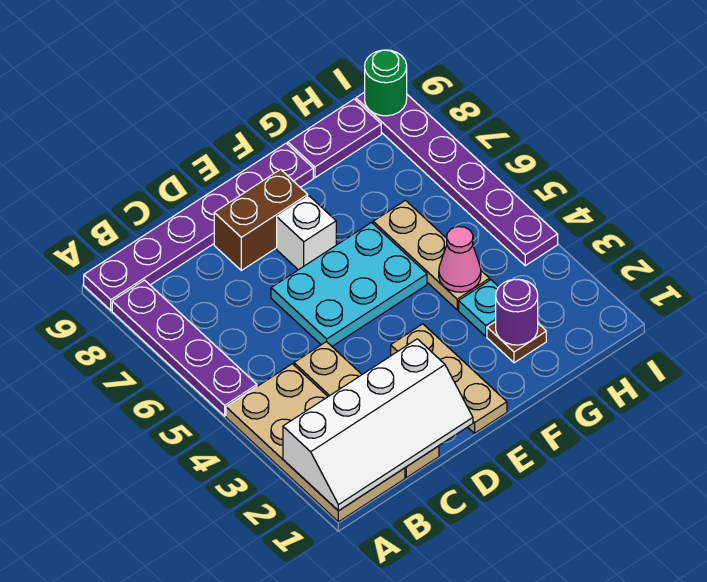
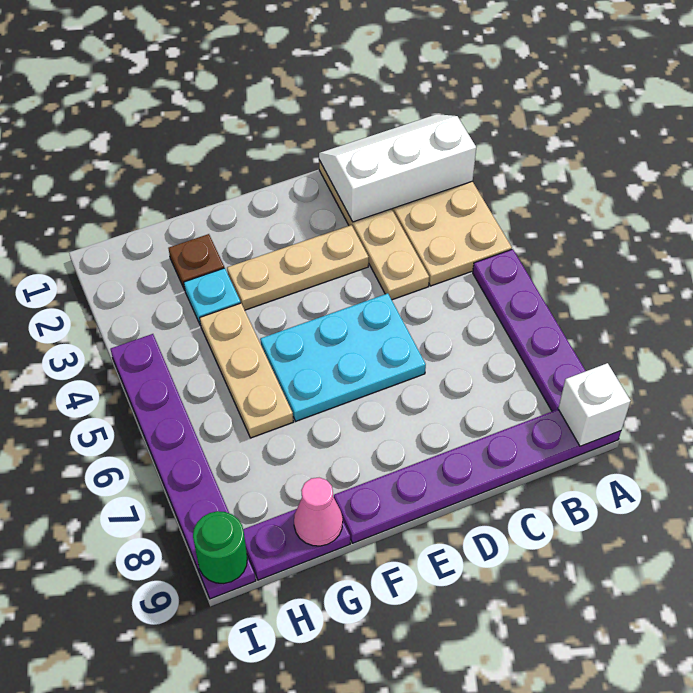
white slope A1:D2 level 2 top 2 -> white slope A1:C2 level 2 top 2
brown brick D8:E8 level 1 -> none
tan plate E1:E3 level 1 -> tan plate D3:F3 level 1
white brick E7 level 1 -> white brick A9 level 2
purple round brick G2 level 2 -> none
pink cone G4 level 2 -> pink cone G9 level 2

